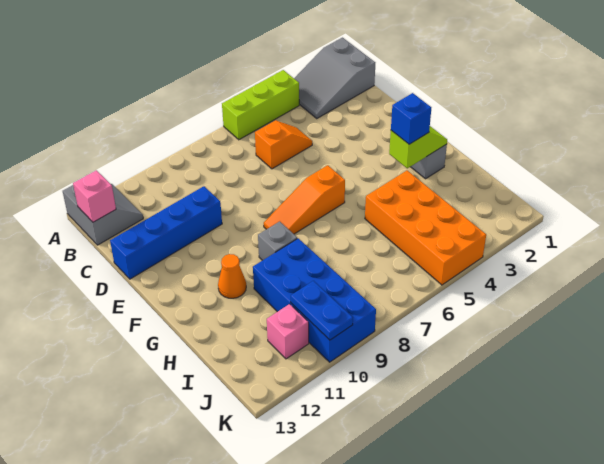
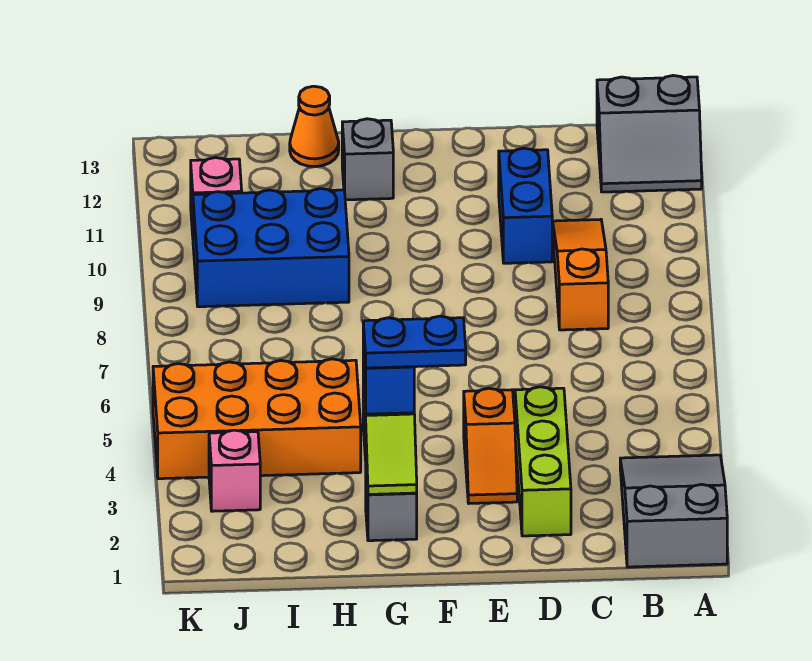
lime brick A4:A6 level 1 -> lime brick D2:D4 level 1
pink brick B13 level 2 -> pink brick J3 level 1
orange slope C5:C6 level 1 top 6 -> orange slope E3:E4 level 1 top 4
blue brick D10:D13 level 1 -> blue brick D10:D11 level 1
orange slope F6:F8 level 1 top 6 -> orange slope C8:C10 level 1 top 8
grey brick G9 level 1 -> grey brick G12 level 1
orange cone G11 level 1 -> orange cone H13 level 1
blue brick H9:K10 level 1 -> blue brick H9:J10 level 1
blue plate J10:K10 level 2 -> blue plate F3:G3 level 4

